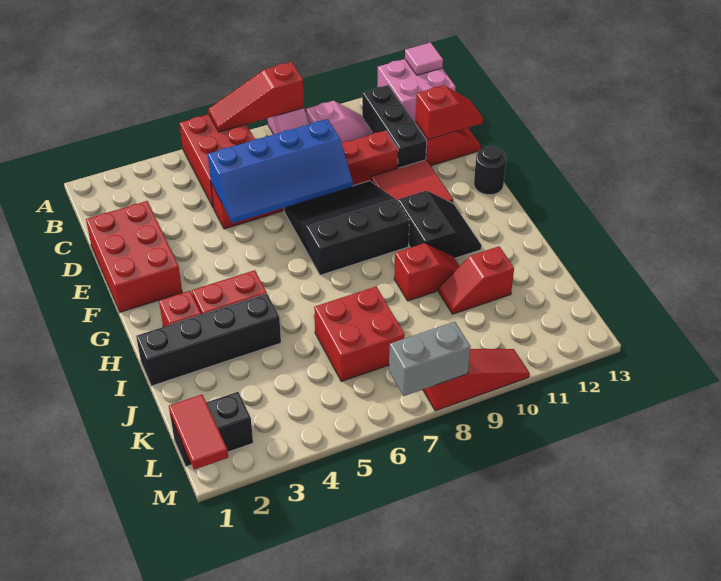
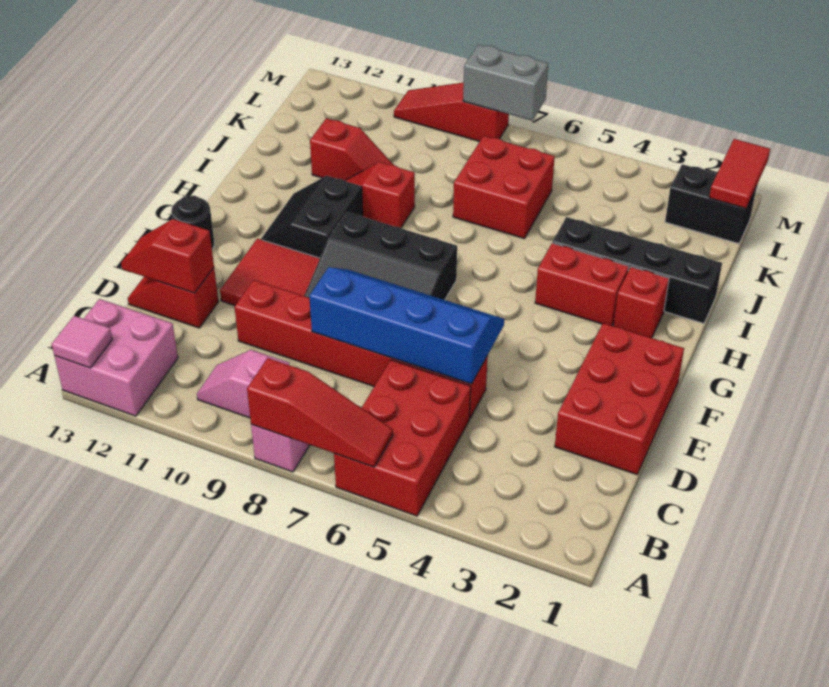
black brick B11:D11 level 1 -> none

